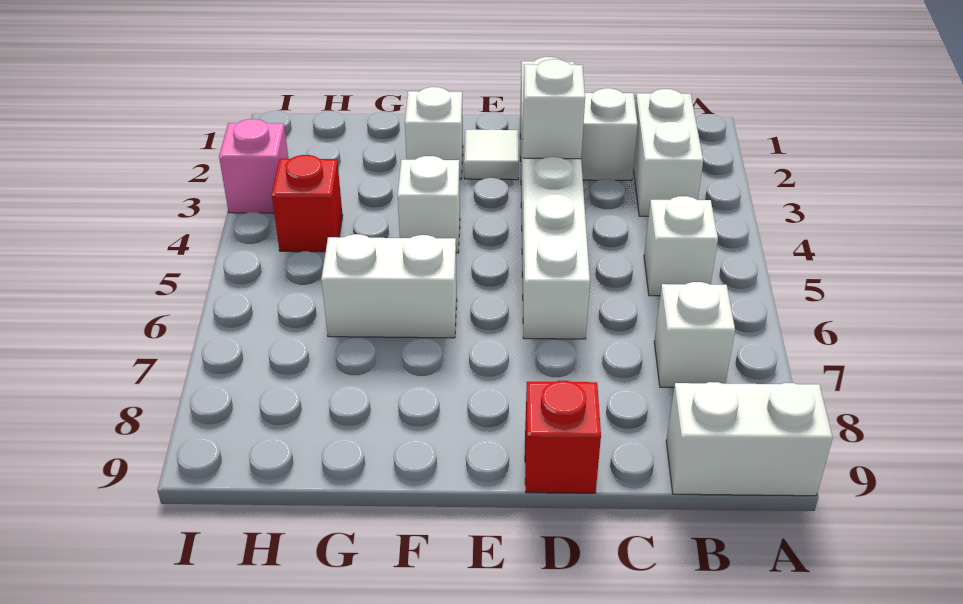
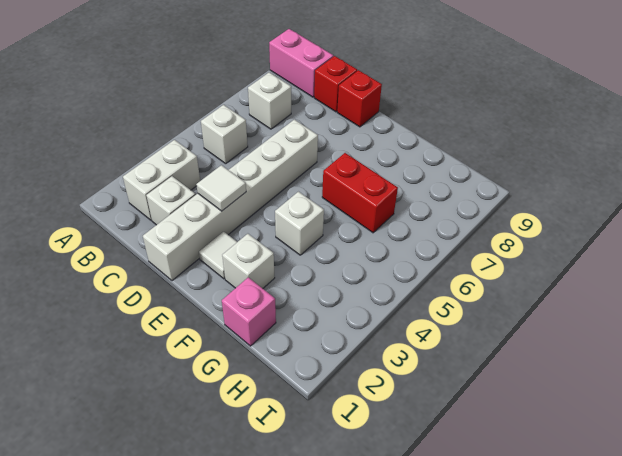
white brick A9:B9 level 1 -> pink brick A9:B9 level 1
white brick D3 level 2 -> white tile D3 level 2
white brick F6:G6 level 1 -> red brick F6:G6 level 1
red brick H4 level 1 -> red brick C9 level 1
pink brick I3 level 1 -> pink brick G1 level 1

